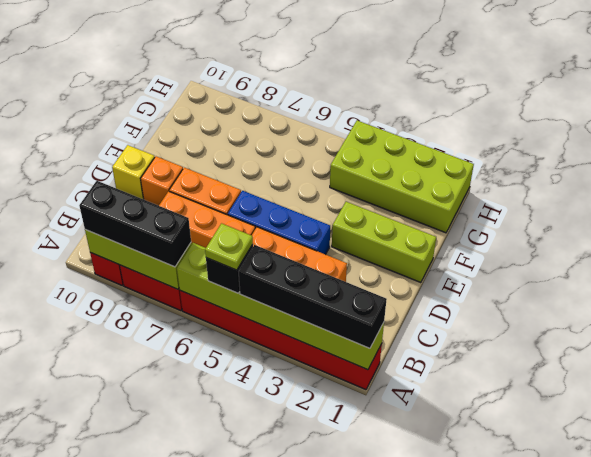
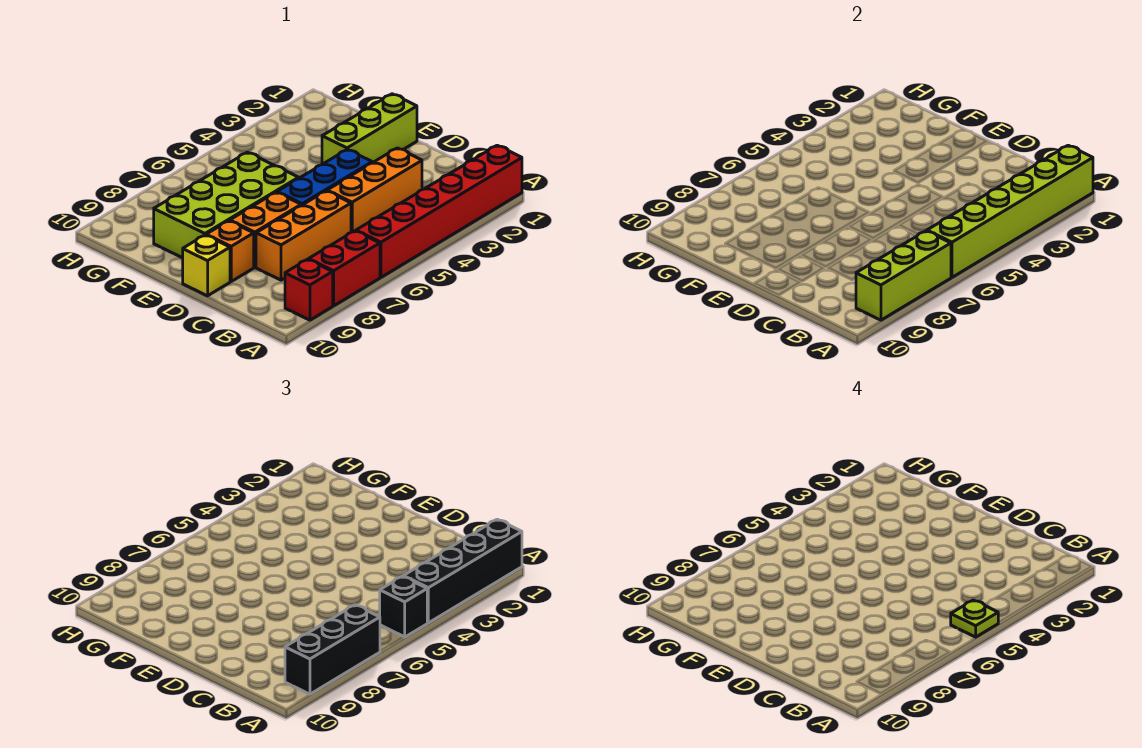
lime brick G1:H4 level 1 -> lime brick E6:F9 level 1

